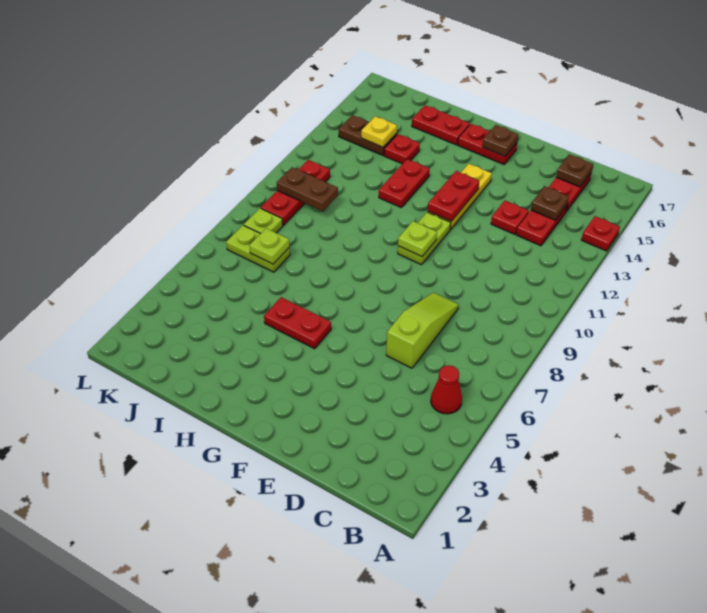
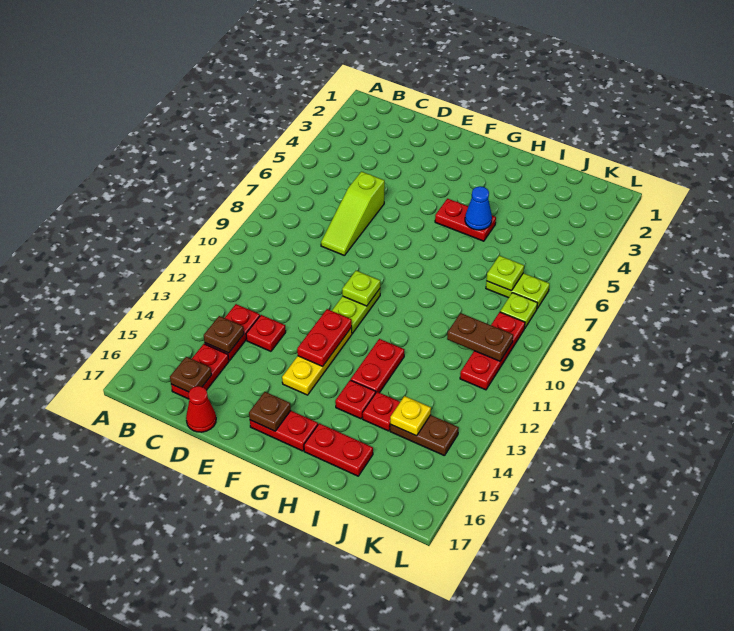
red plate A14 level 1 -> red plate H14 level 1
red cone B5 level 1 -> red cone D17 level 1
none -> blue cone H5 level 2

